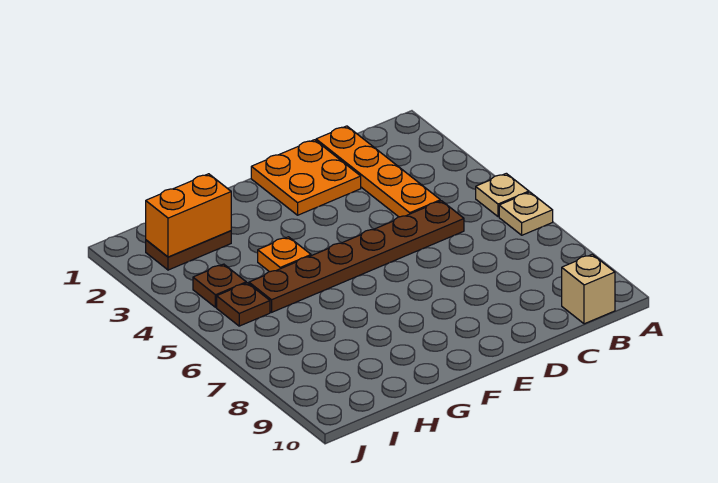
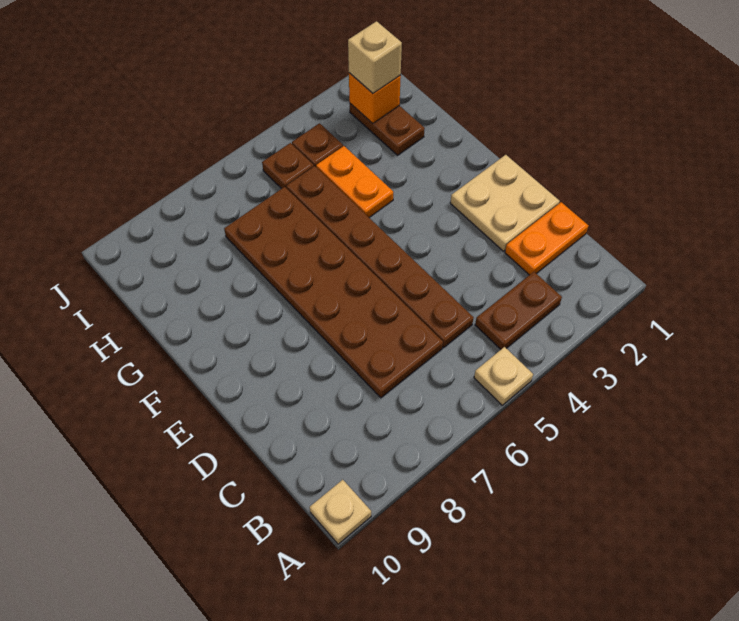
tan plate A6 level 1 -> tan plate A10 level 1
none -> brown plate B3:B4 level 1
tan brick B10 level 1 -> tan brick I2 level 3
orange plate C1:C4 level 1 -> orange plate C1:C2 level 1
none -> brown plate C6:H7 level 1
orange plate D1:E2 level 1 -> tan plate D1:E2 level 1
orange plate G4 level 1 -> orange plate G4:H4 level 1
orange brick H2:I2 level 2 -> orange brick I2 level 2

